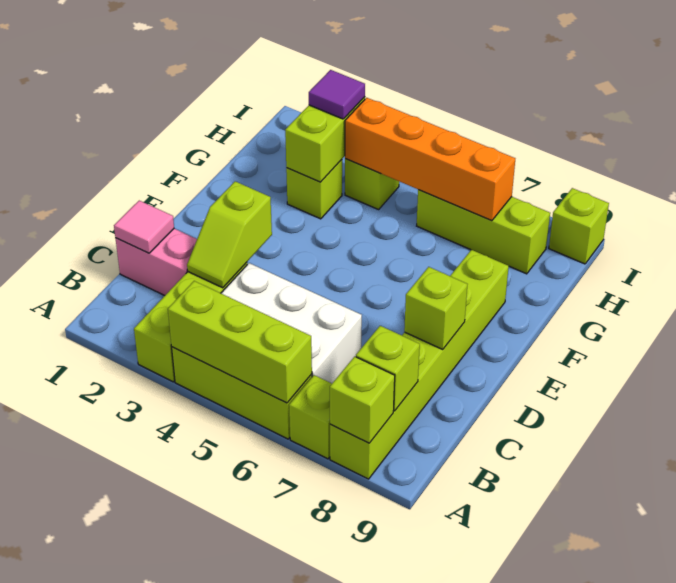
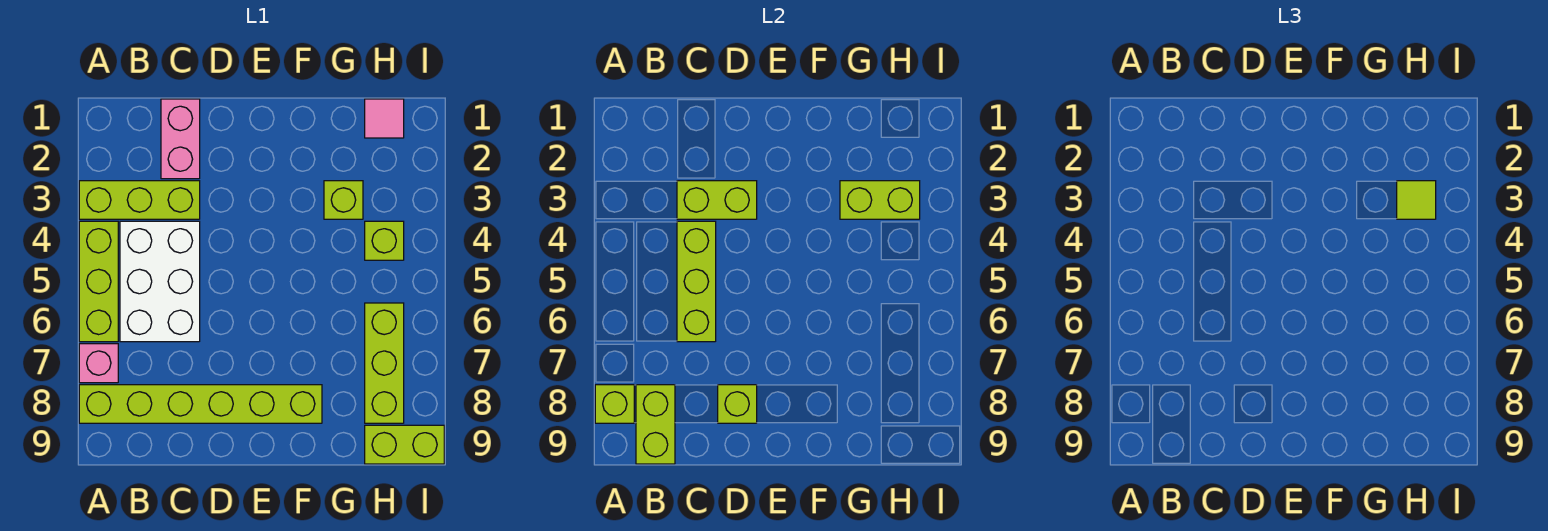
lime brick A4:A6 level 2 -> lime brick C4:C6 level 2
lime brick A7 level 1 -> pink brick A7 level 1
lime brick B8 level 2 -> lime brick B8:B9 level 2
pink tile C1 level 2 -> pink tile H1 level 1
lime slope C3:D3 level 2 top D -> lime brick C3:D3 level 2
purple tile H3 level 3 -> lime tile H3 level 3
orange brick H4:H7 level 2 -> none
lime brick I9 level 1 -> lime brick H9:I9 level 1

